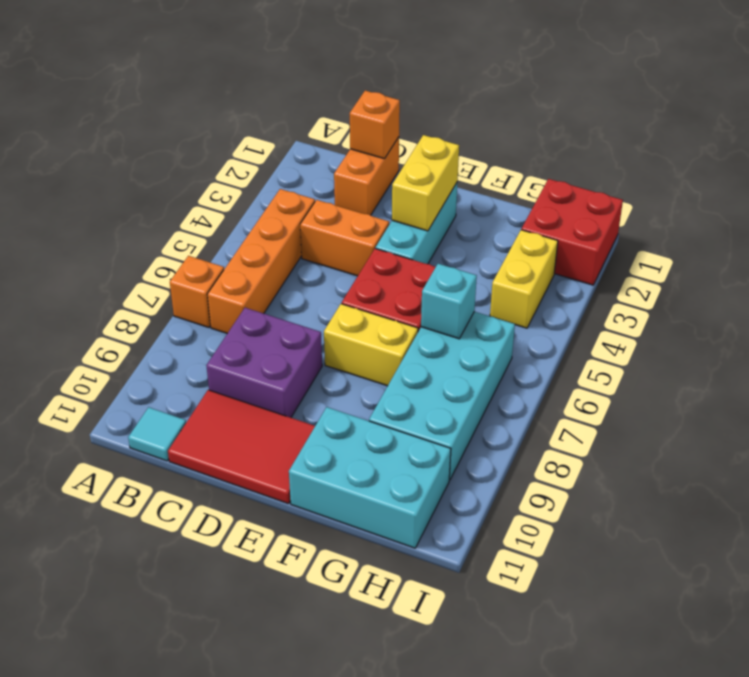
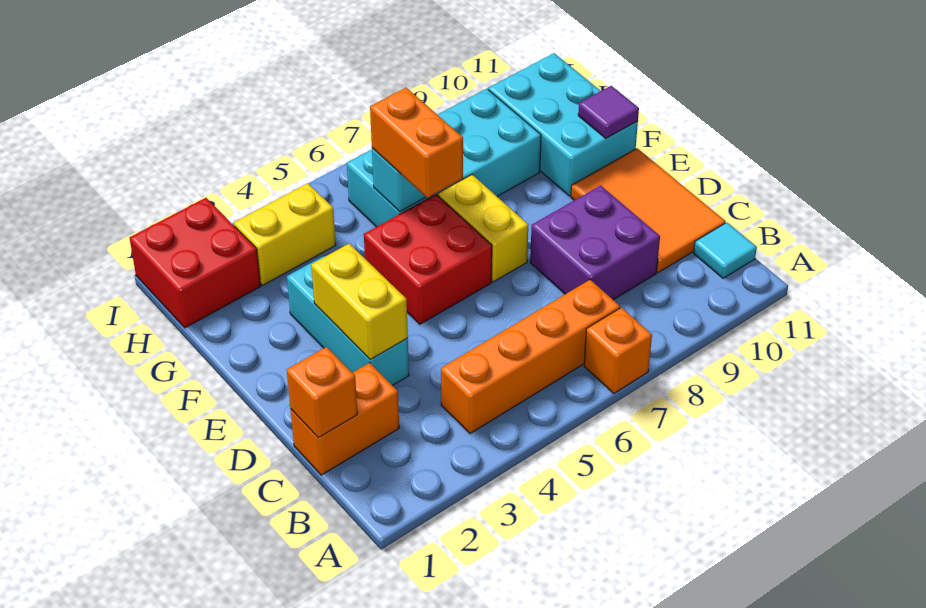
orange brick C4:D4 level 1 -> orange brick F6:G6 level 3
red tile C10:E11 level 1 -> orange tile C10:E11 level 1
cyan brick E2:E4 level 1 -> cyan brick D3:F3 level 1
yellow brick E2:E3 level 2 -> yellow brick D3:E3 level 2
none -> purple tile F11 level 2

